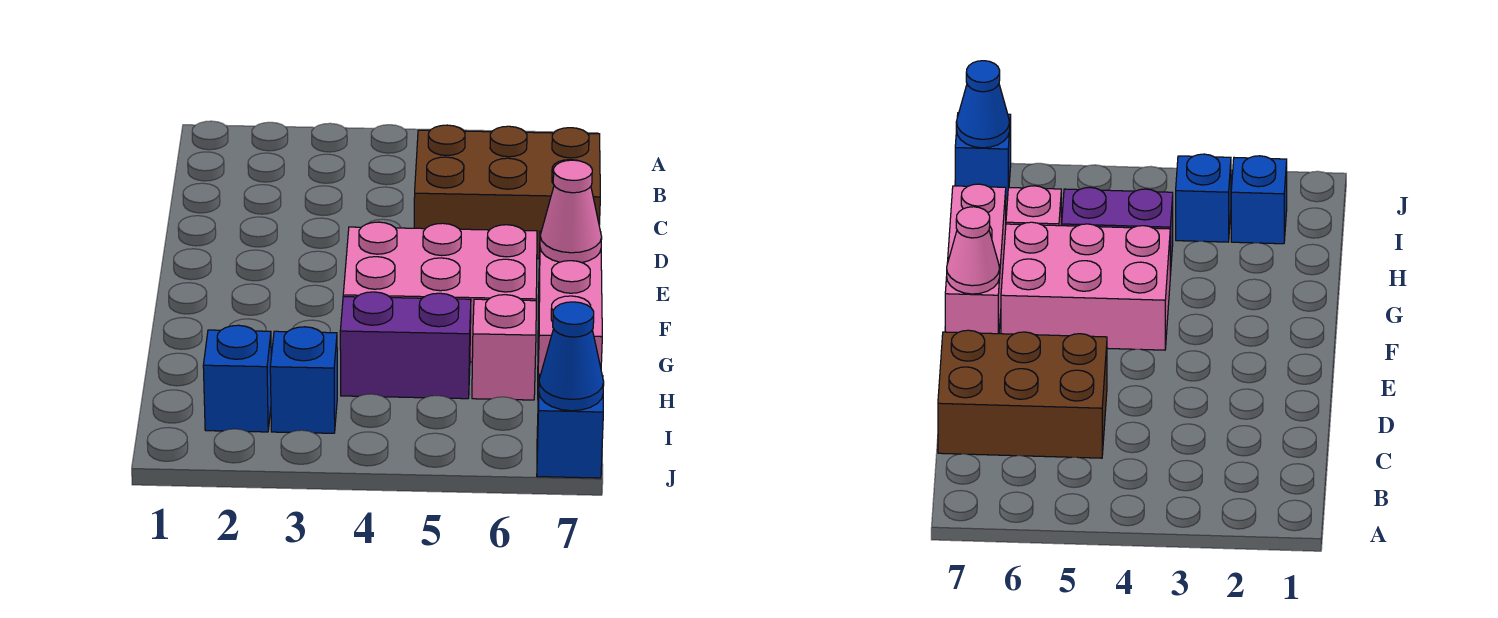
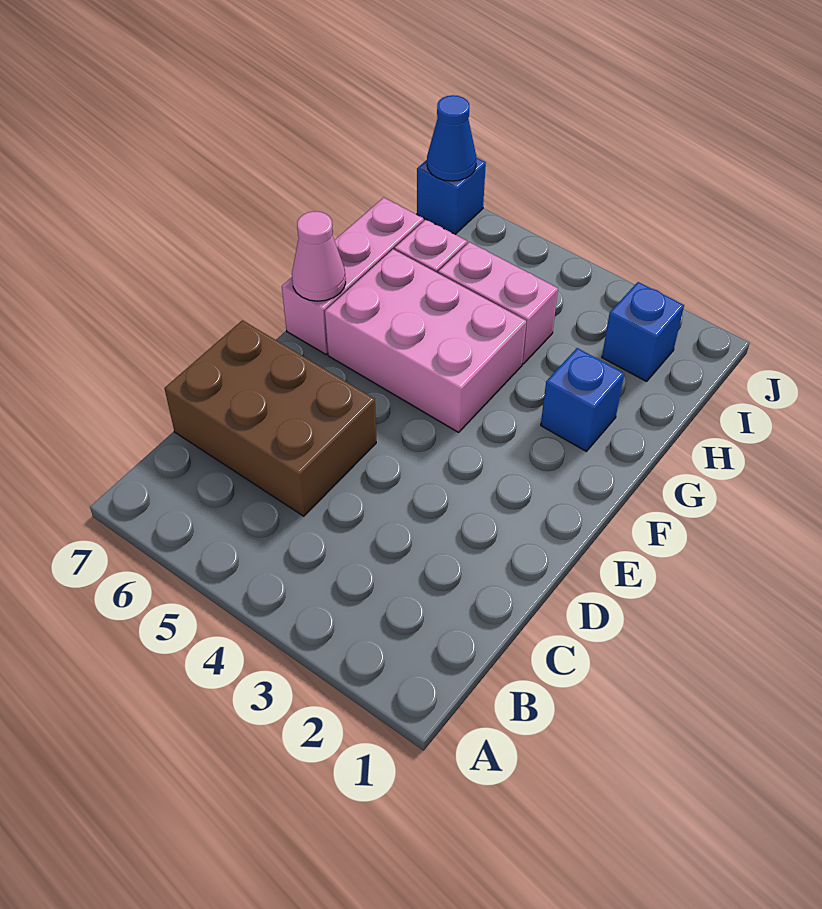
purple brick H4:H5 level 1 -> pink brick H4:H5 level 1
blue brick I3 level 1 -> blue brick G2 level 1

